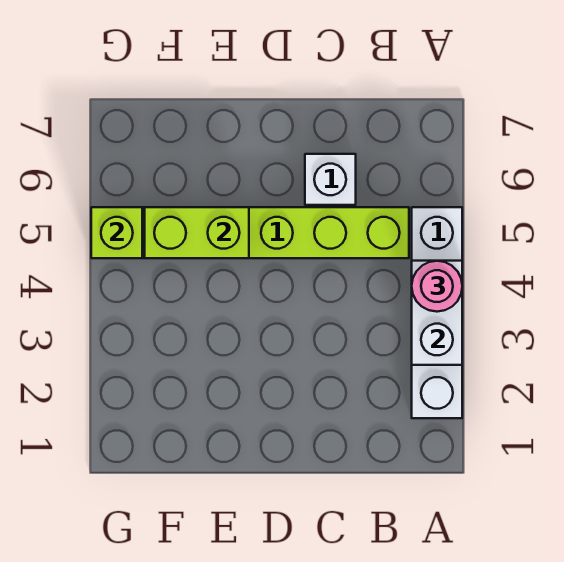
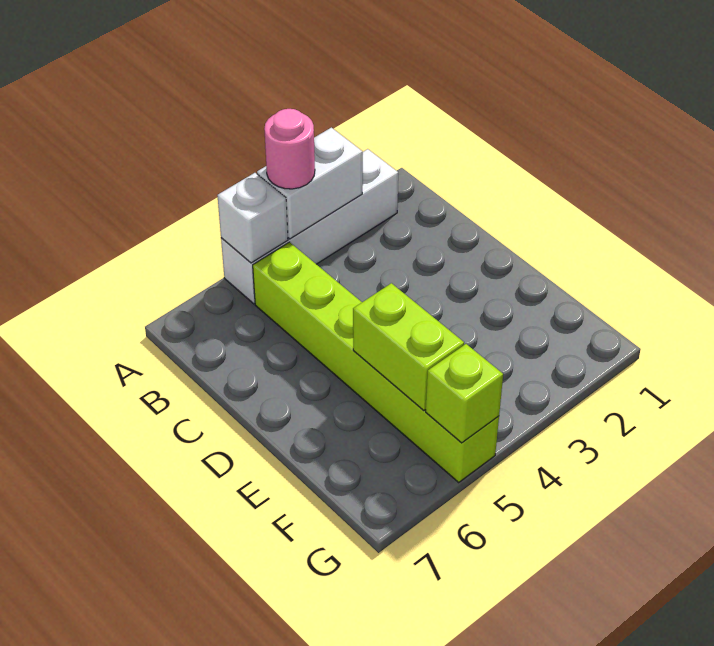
white brick C6 level 1 -> white brick A5 level 2

